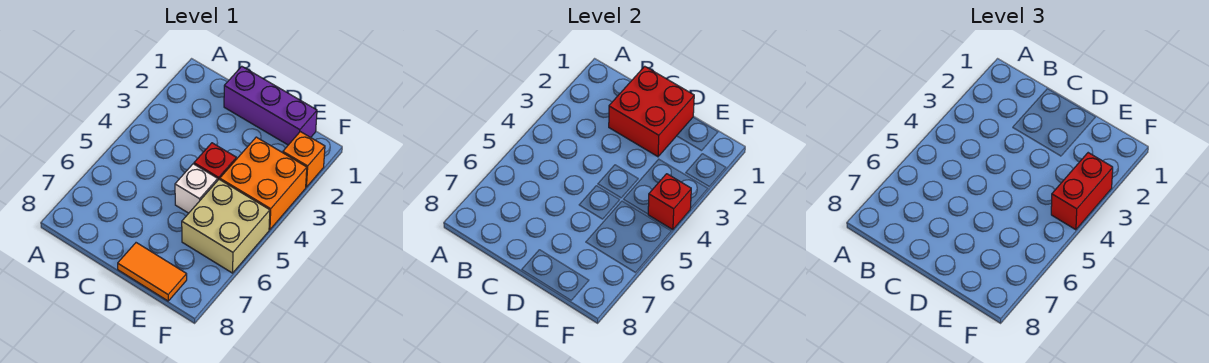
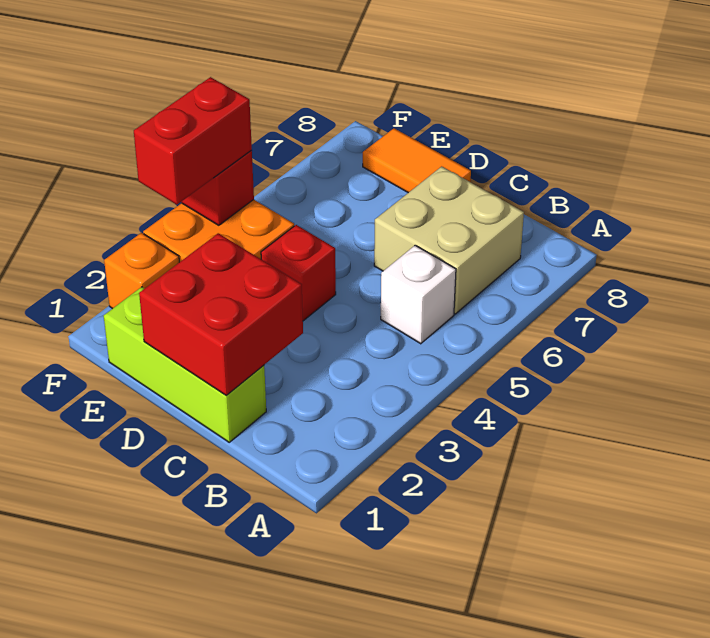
purple brick C1:E1 level 1 -> lime brick C1:E1 level 1
white brick D5 level 1 -> white brick B5 level 1
tan brick E5:F6 level 1 -> tan brick B6:C7 level 1

